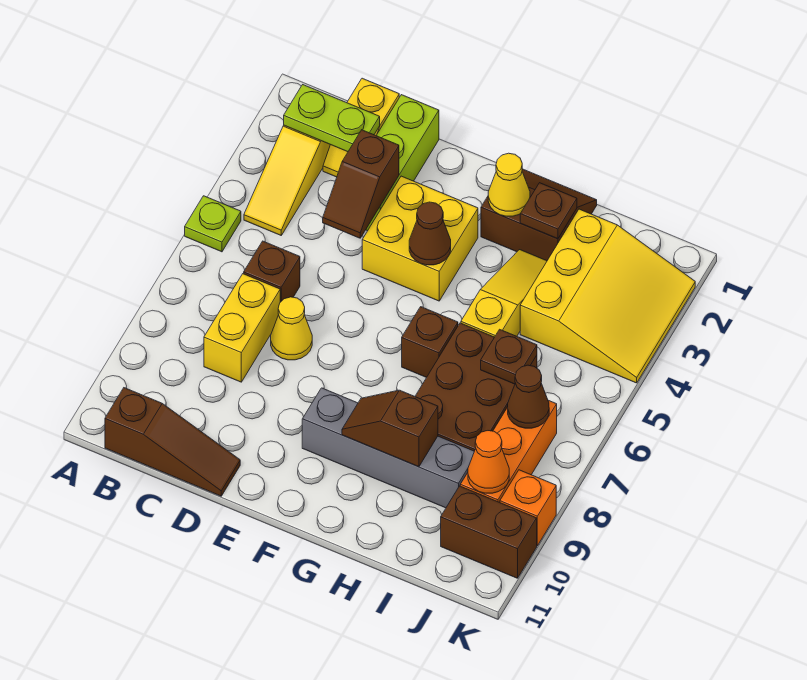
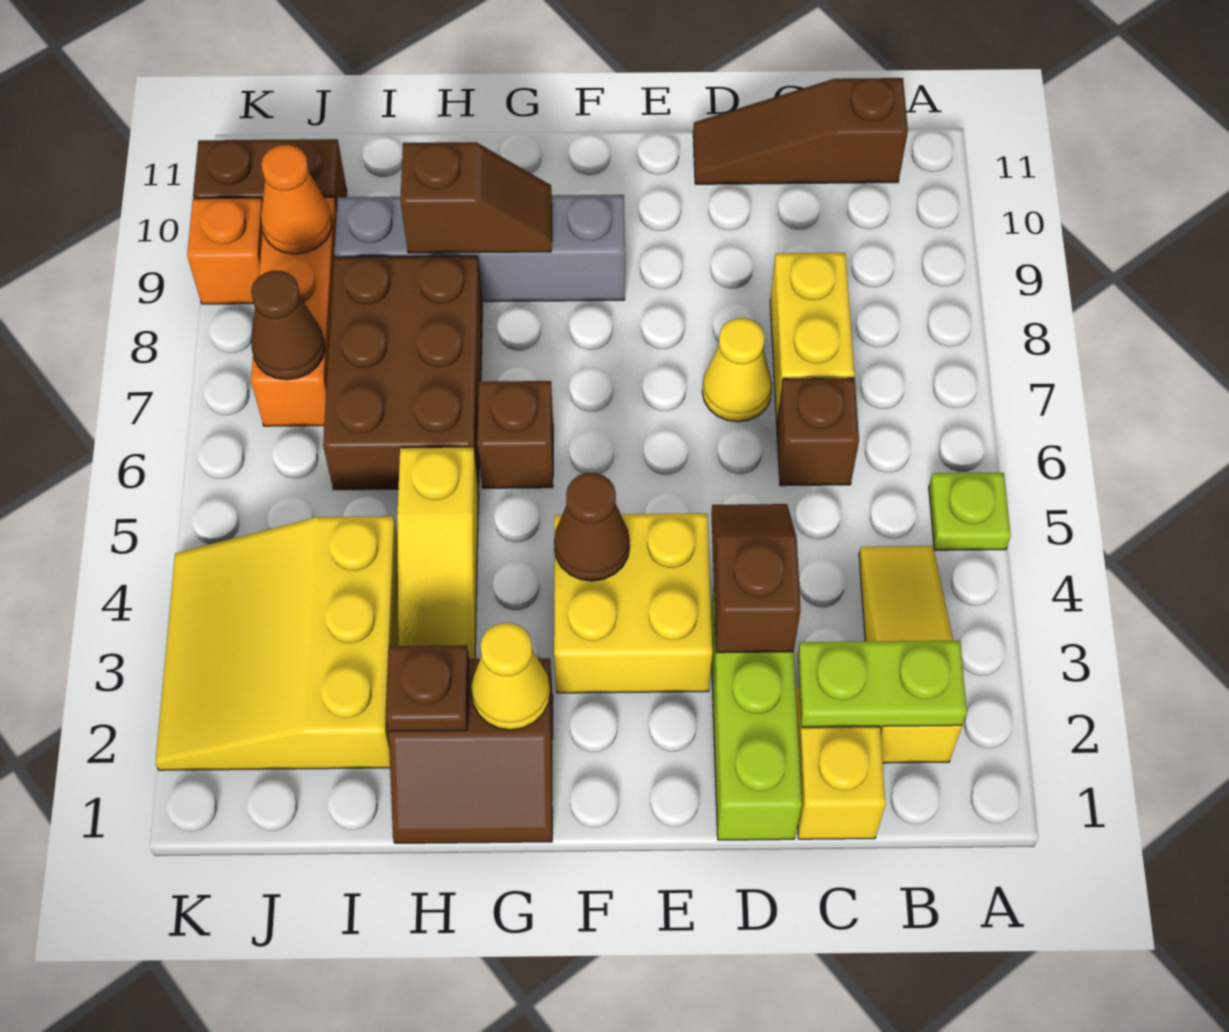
brown plate I6 level 2 -> none

